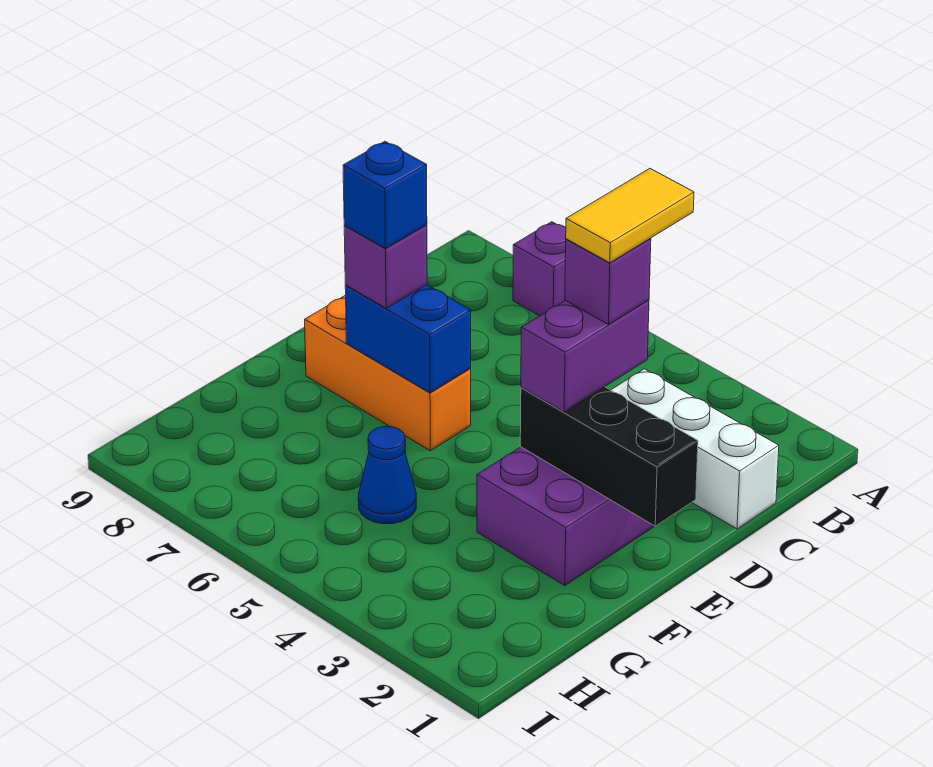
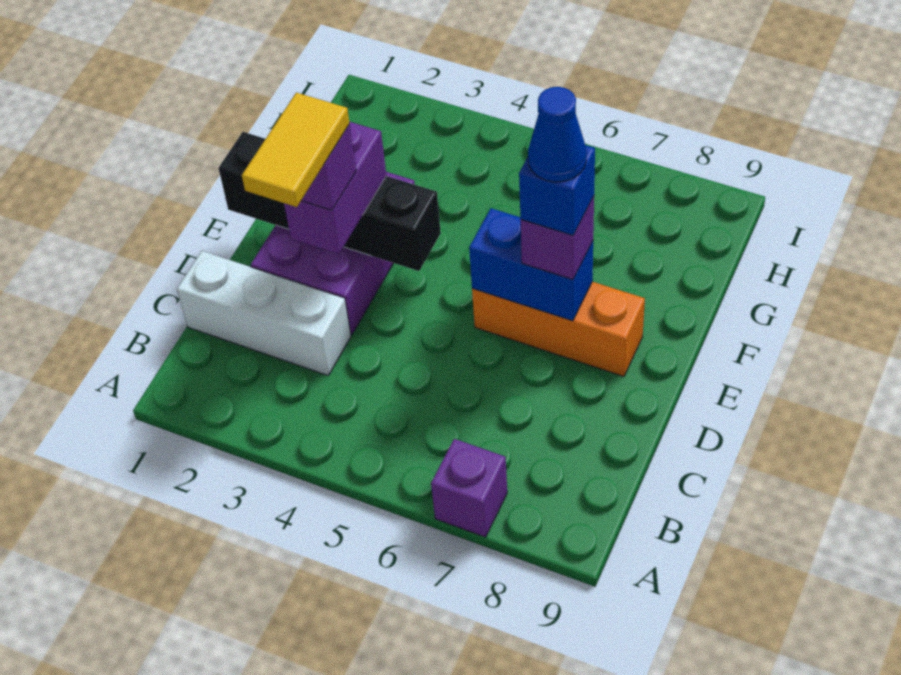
black brick E1:E3 level 2 -> black brick E1:E4 level 2
blue cone G5 level 1 -> blue cone E7 level 5

